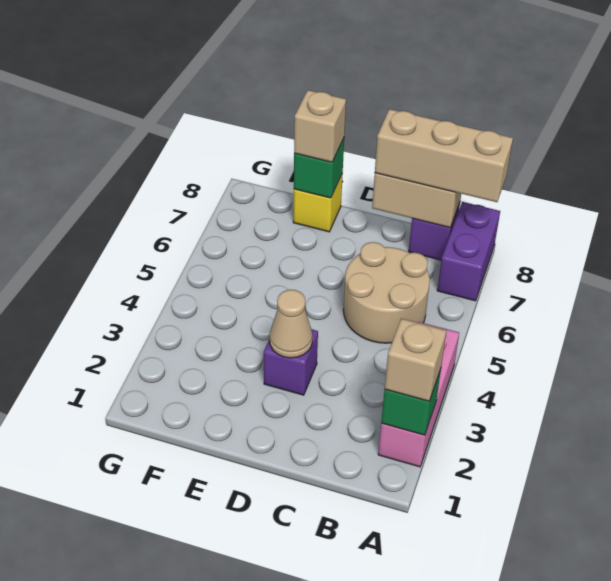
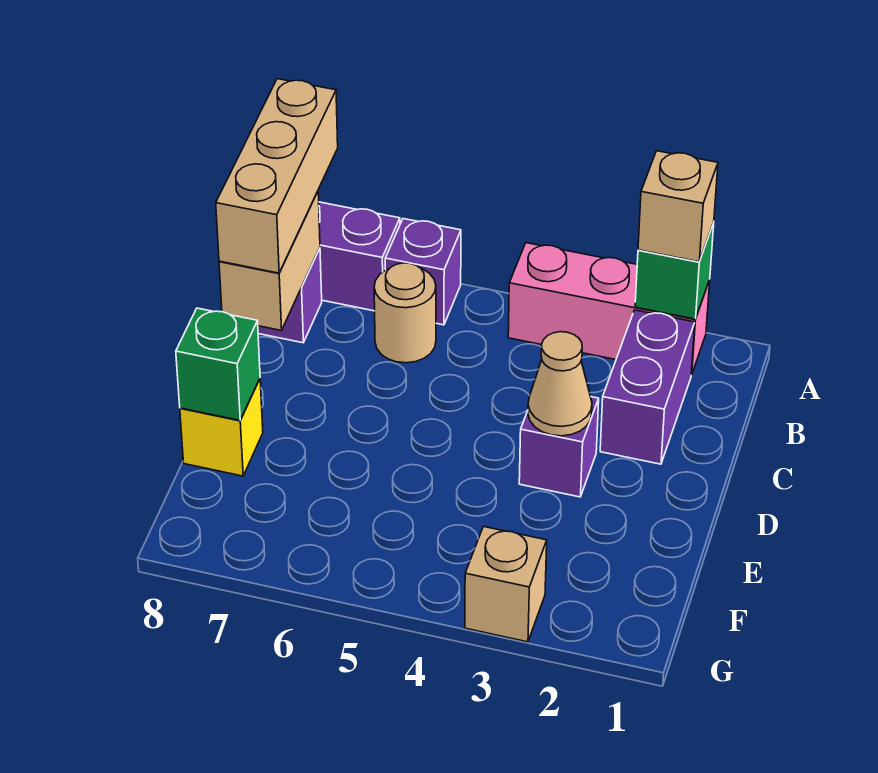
none -> purple brick A6 level 1
none -> purple brick B2:C2 level 1
tan round brick B5:C6 level 1 -> tan round brick B6 level 1
tan brick E8 level 3 -> tan brick G3 level 1

